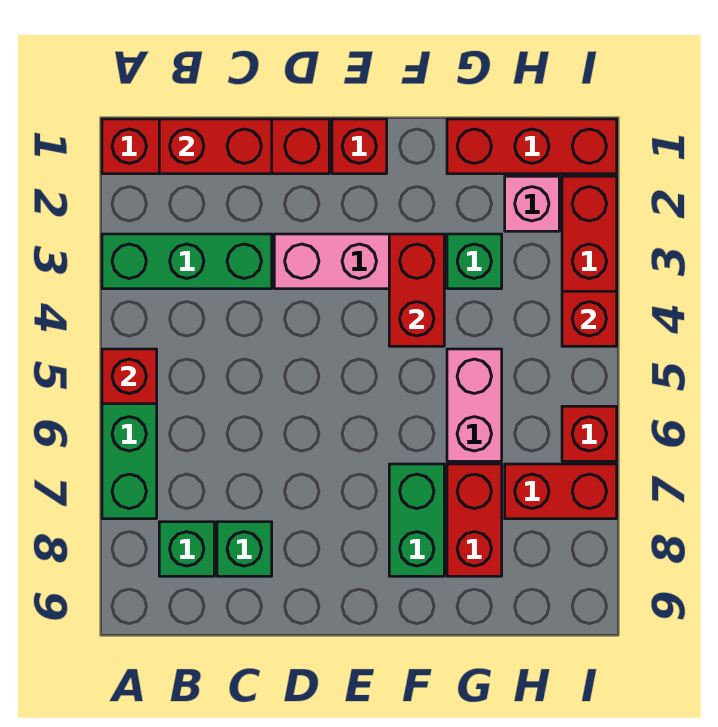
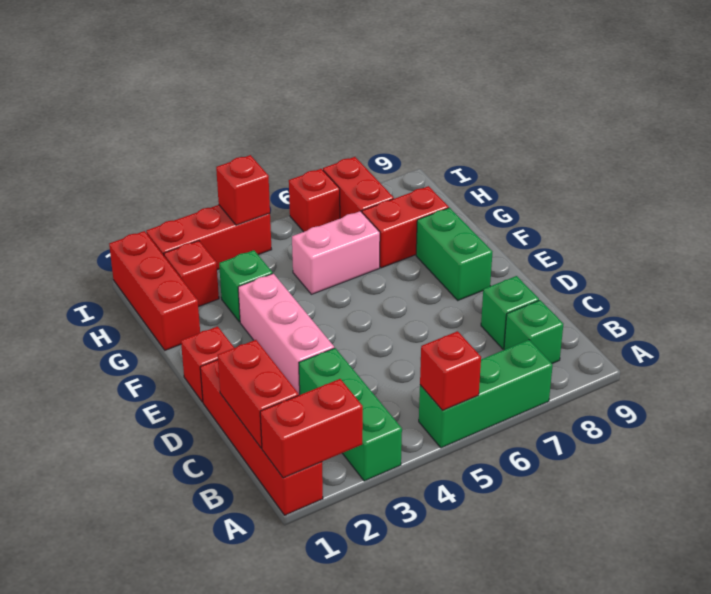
red brick F3:F4 level 2 -> red brick A1:A2 level 2
green brick F7:F8 level 1 -> green brick E8:F8 level 1
pink brick H2 level 1 -> red brick H2 level 1

